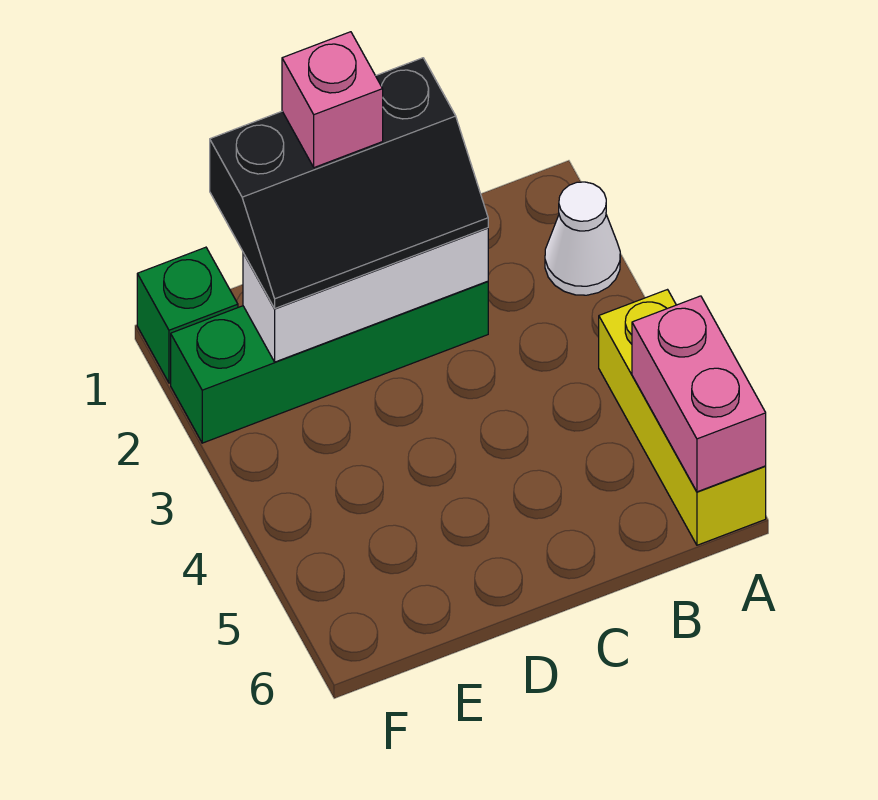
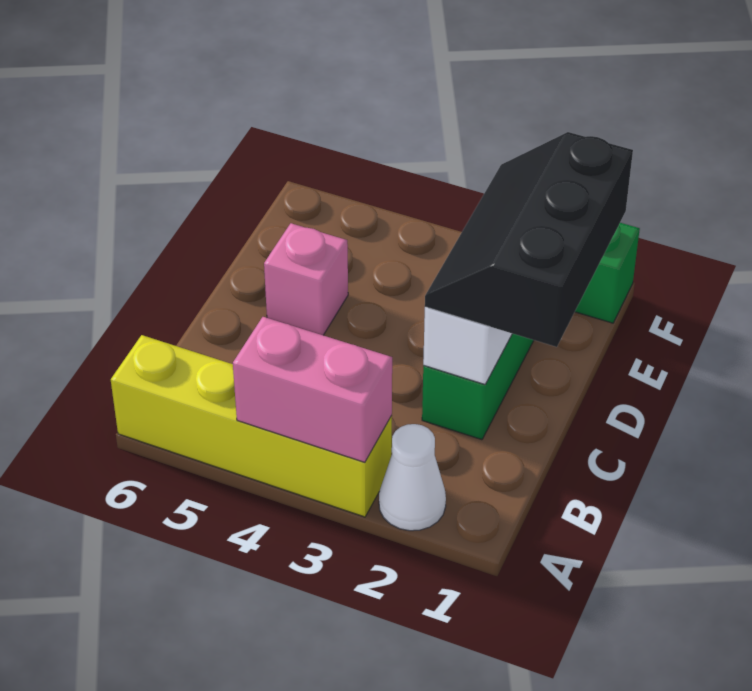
yellow brick A4:A6 level 1 -> yellow brick A3:A6 level 1
pink brick A5:A6 level 2 -> pink brick A3:A4 level 2
pink brick D1 level 4 -> pink brick D5 level 1

